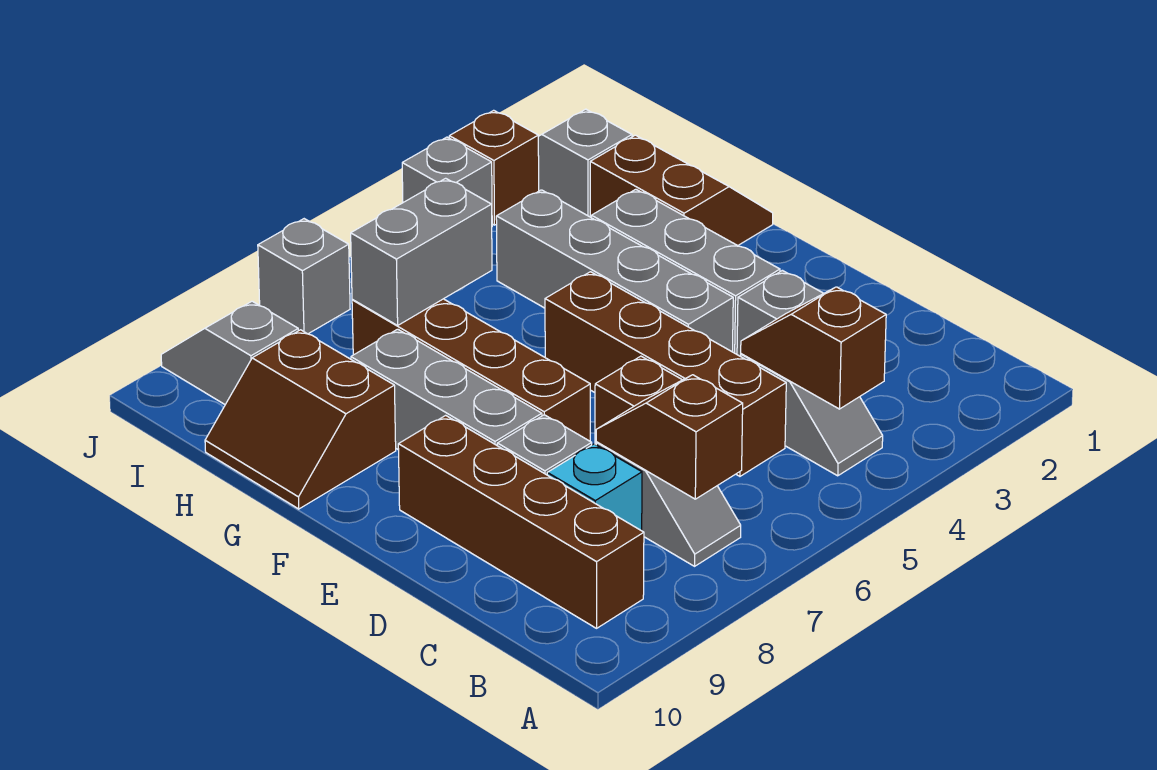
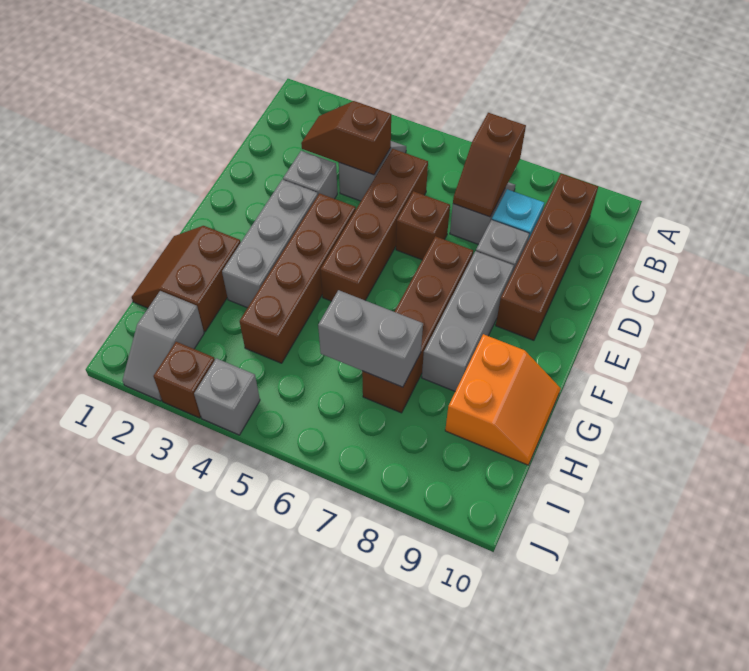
brown slope B4:C4 level 2 top B -> brown slope C3:C4 level 2 top 4
grey brick E4:H4 level 1 -> brown brick E4:H4 level 1
brown slope G9:H10 level 1 top 9 -> orange slope G9:H10 level 1 top 9
grey slope I9:J9 level 1 top I -> none
grey brick J7 level 1 -> none

